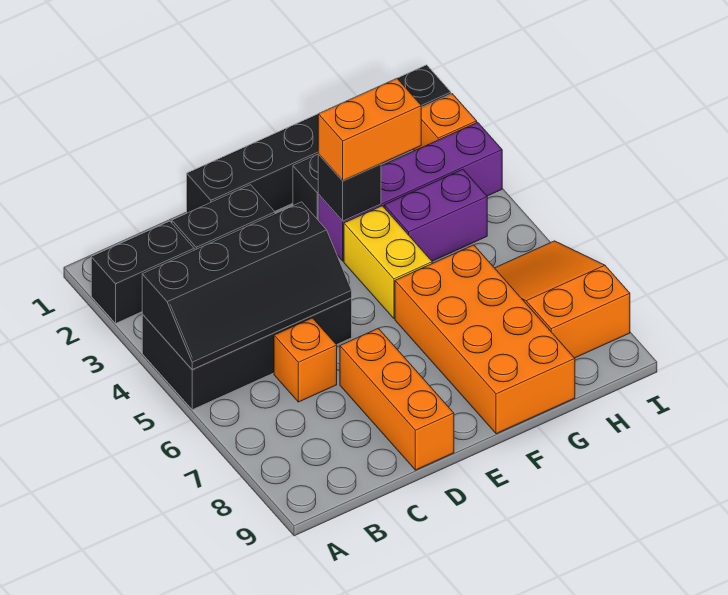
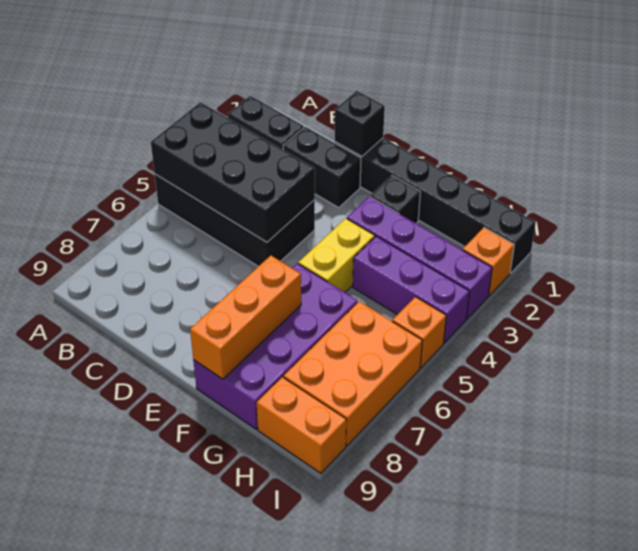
black slope A4:D5 level 2 top 4 -> black brick A4:D5 level 2
orange brick C6 level 1 -> orange brick I5 level 1
orange brick D7:D9 level 1 -> orange brick F7:F9 level 2
black brick F3 level 2 -> black brick D1 level 2
orange brick F3:G3 level 3 -> orange brick H9:I9 level 1
orange brick F6:G9 level 1 -> purple brick F6:G9 level 1
purple brick G4:H4 level 1 -> purple brick G4:I4 level 1
orange slope H6:I8 level 1 top 8 -> orange brick H6:I8 level 1

